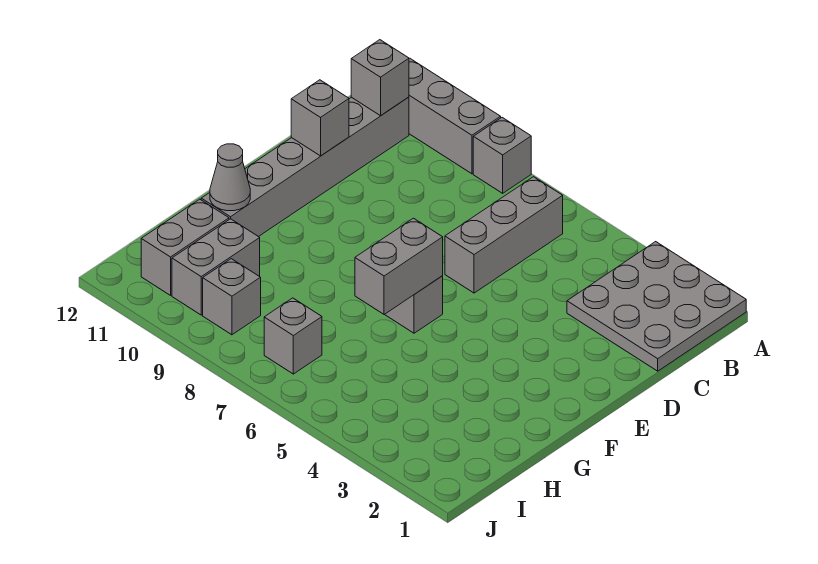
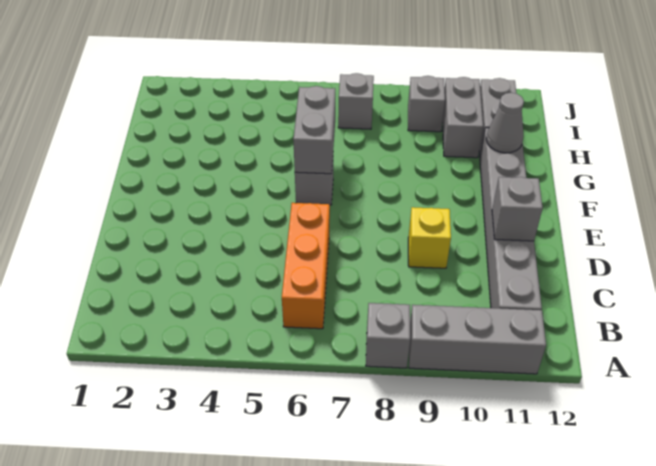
grey plate A1:C3 level 1 -> none
grey brick B6:D6 level 1 -> orange brick B6:D6 level 1
grey brick B11 level 2 -> none
none -> yellow brick D9 level 1

